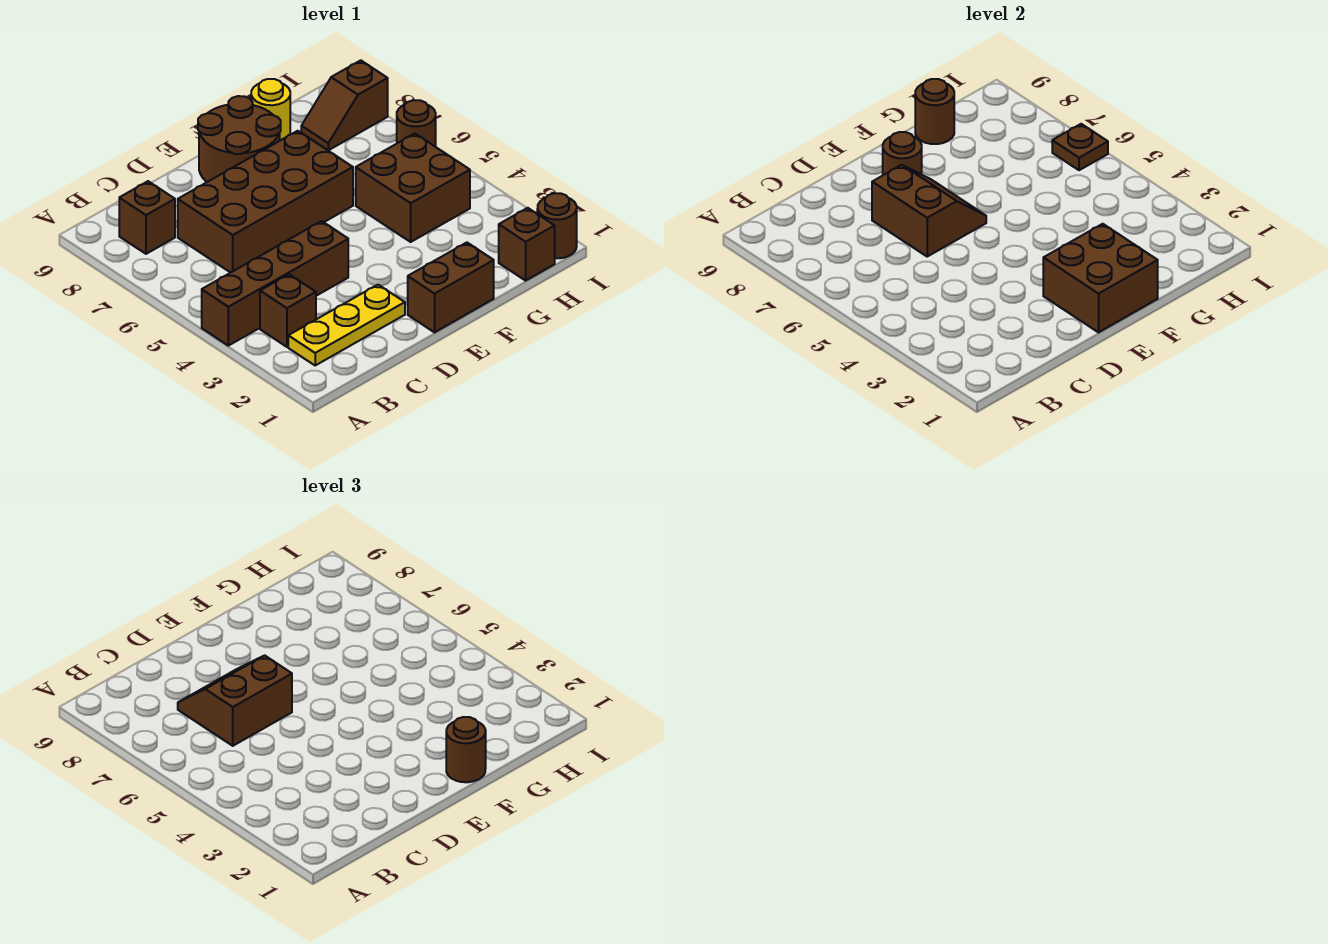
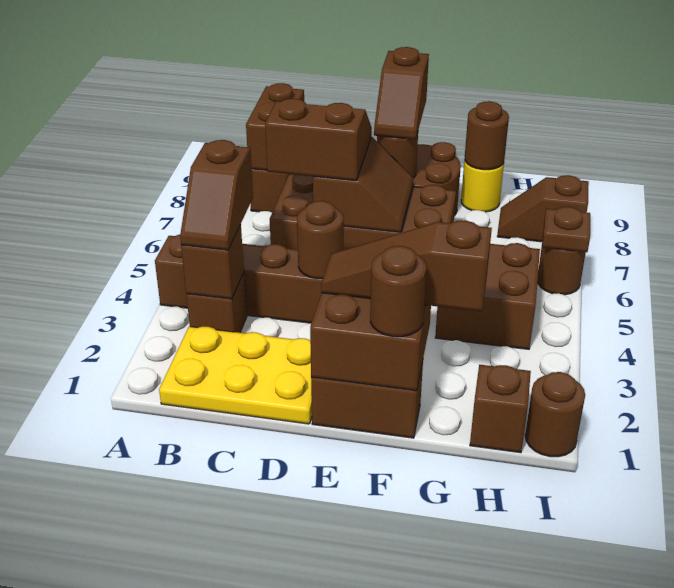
yellow plate B2:D2 level 1 -> yellow plate B1:D2 level 1
none -> brown brick B3 level 2
none -> brown slope B3:B4 level 3 top 4
none -> brown brick B8:B9 level 2
none -> brown round brick D4 level 2
none -> brown slope E2:G2 level 3 top G
none -> brown slope E8:E9 level 3 top 9

